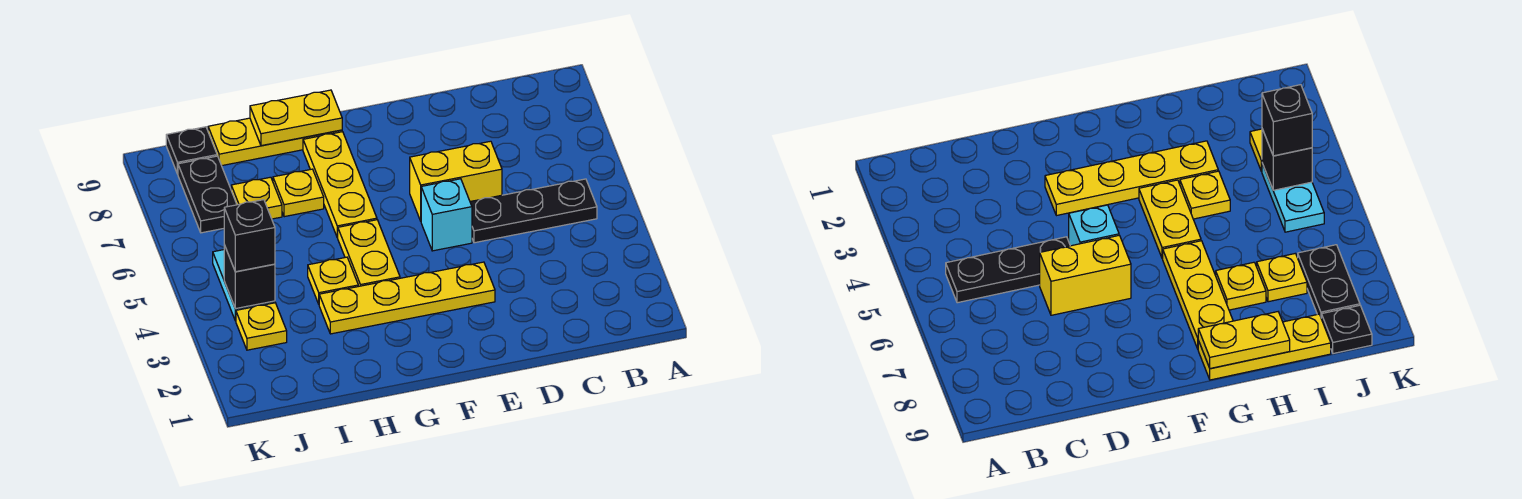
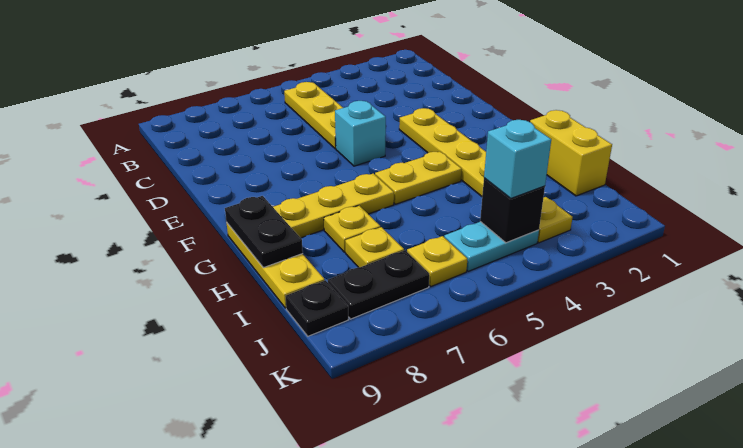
black plate B5:D5 level 1 -> yellow plate B5:D5 level 1
yellow brick D6:E6 level 1 -> yellow brick H1:I1 level 1
yellow plate G9:H9 level 2 -> black plate G9:H9 level 2
yellow plate H4 level 1 -> yellow plate J6 level 1
black brick J4 level 3 -> cyan brick J4 level 3

